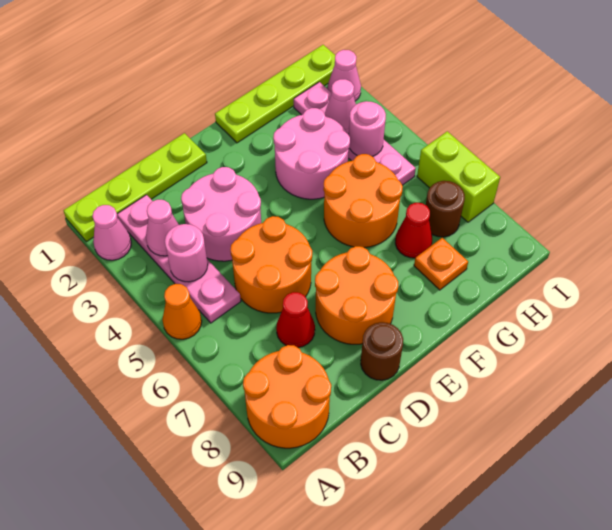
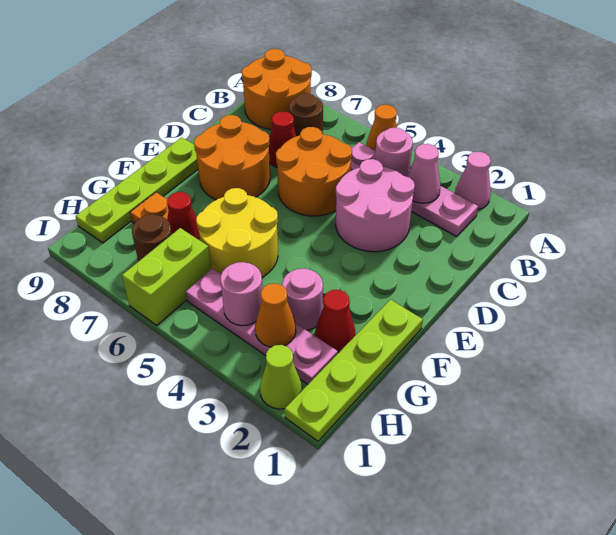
lime plate A1:D1 level 1 -> lime plate E9:H9 level 1
brown round brick D9 level 1 -> brown round brick B7 level 1
pink round brick F3:G4 level 1 -> pink round brick G3 level 1
orange round brick F5:G6 level 1 -> yellow round brick F5:G6 level 1
none -> red cone G2 level 1
pink cone H3 level 2 -> orange cone H3 level 2
pink cone I2 level 1 -> lime cone I2 level 1
lime brick I6:I7 level 1 -> lime brick H6:I6 level 1

